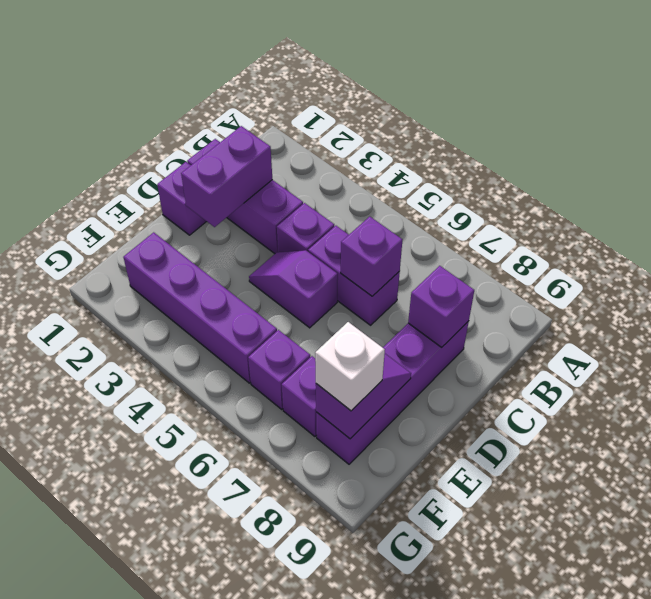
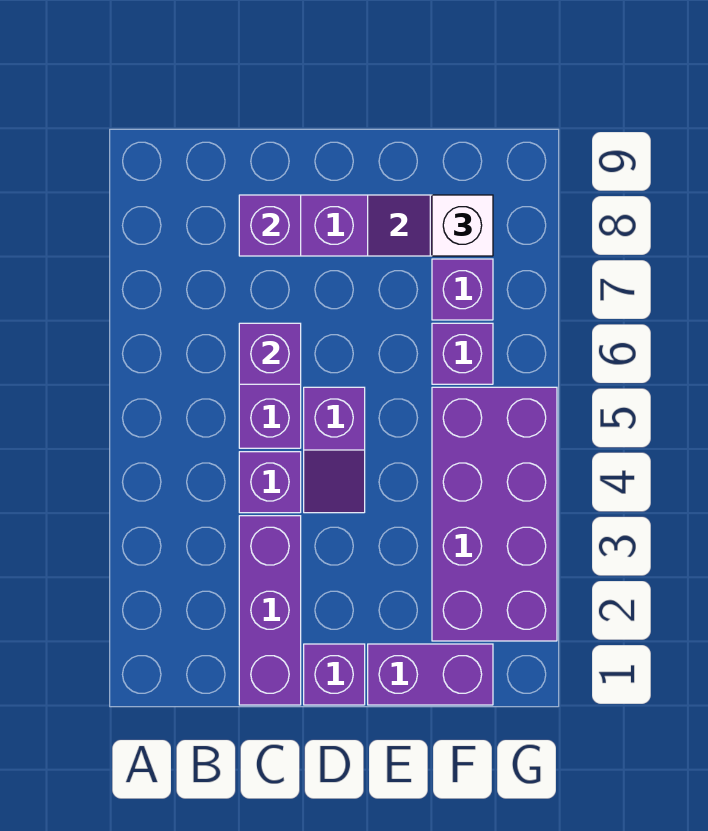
purple brick C2:D2 level 2 -> purple brick E1:F1 level 1
purple brick F2:F5 level 1 -> purple brick F2:G5 level 1

